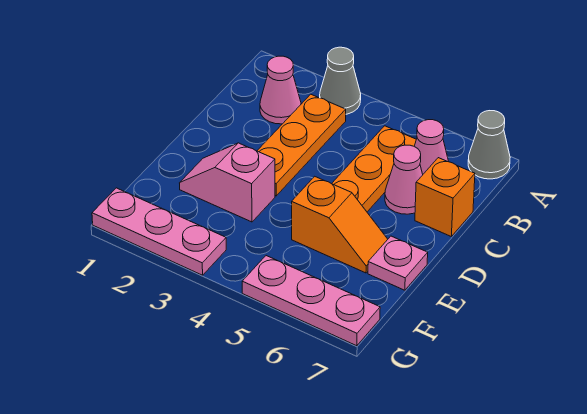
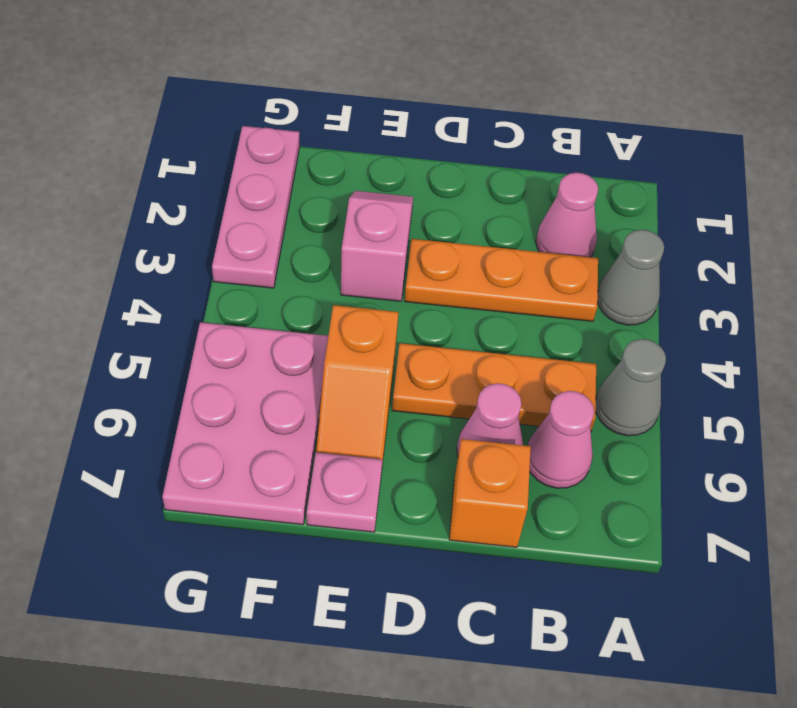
grey cone A7 level 1 -> grey cone A5 level 1
pink plate G5:G7 level 1 -> pink plate F5:G7 level 1

